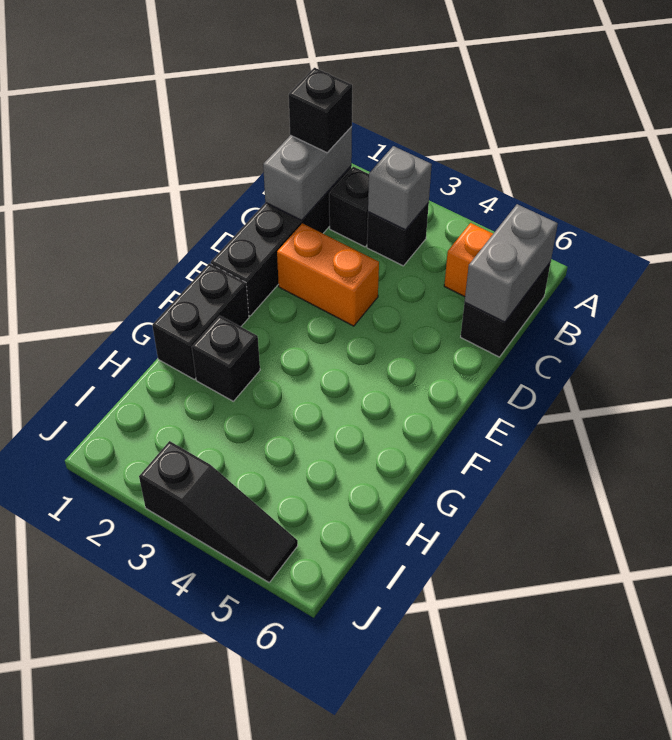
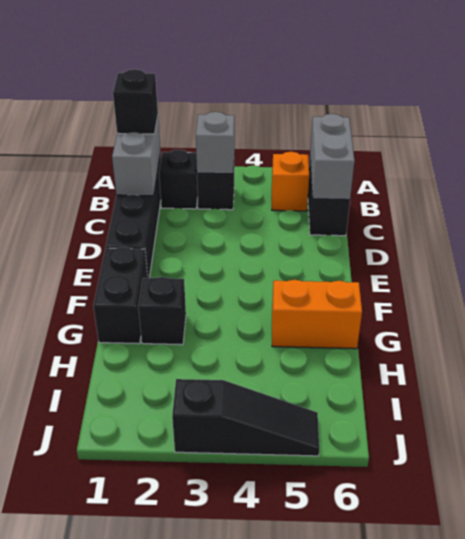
orange brick D2:D3 level 1 -> orange brick G5:G6 level 1

